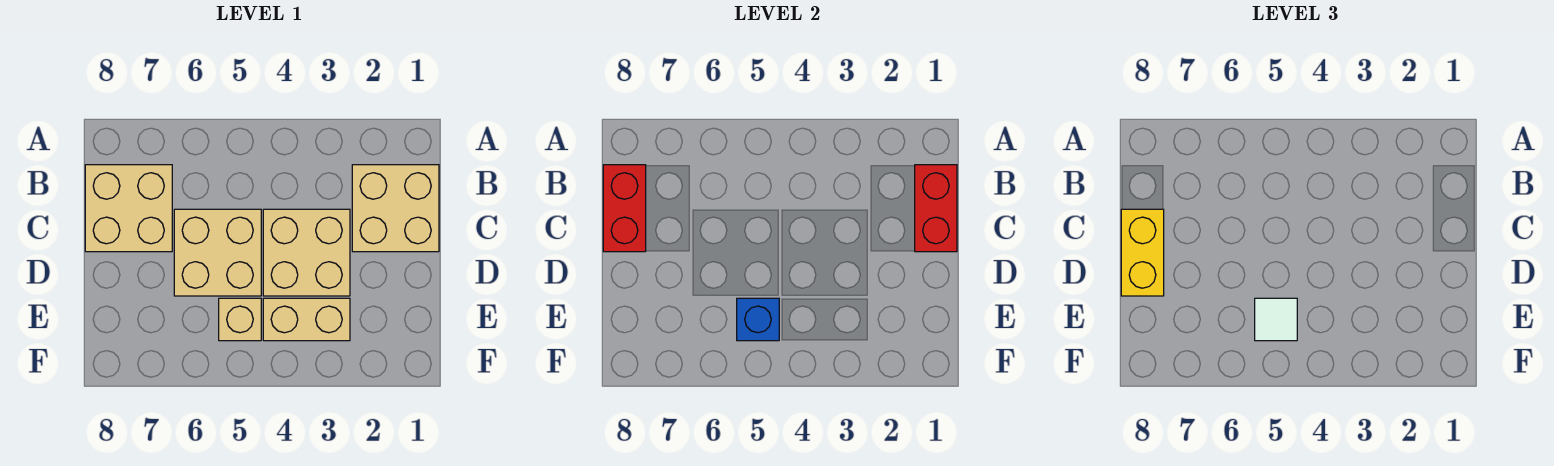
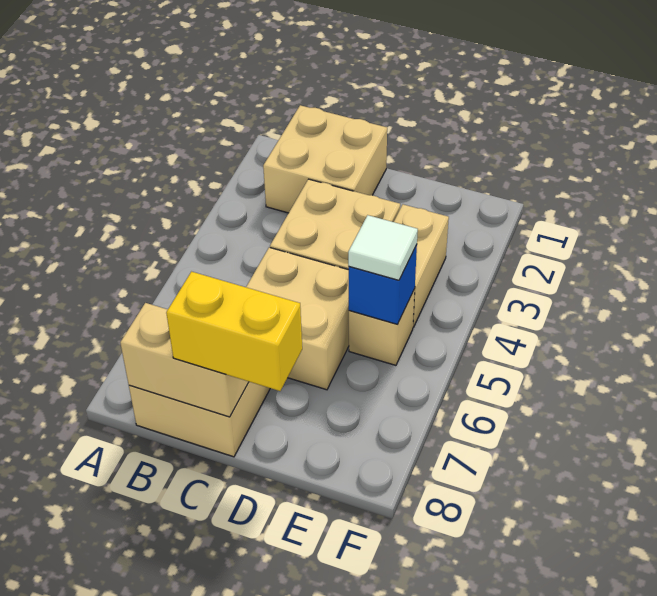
red brick B1:C1 level 2 -> none
red brick B8:C8 level 2 -> tan brick B8:C8 level 2

